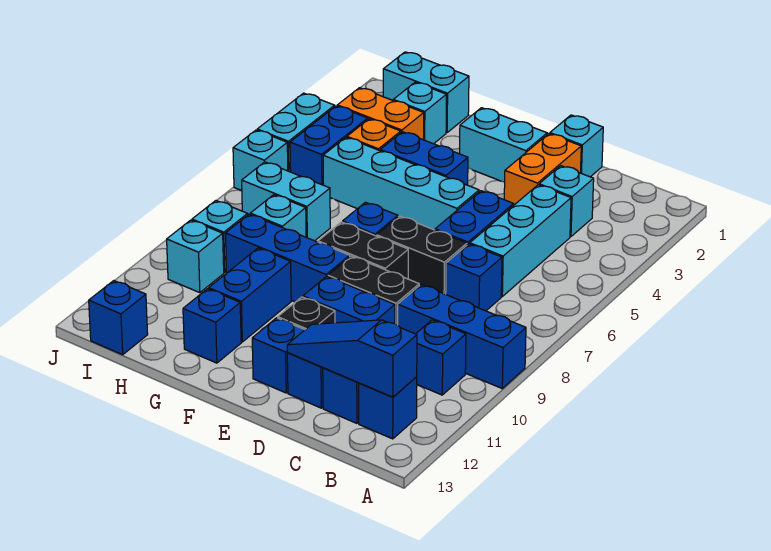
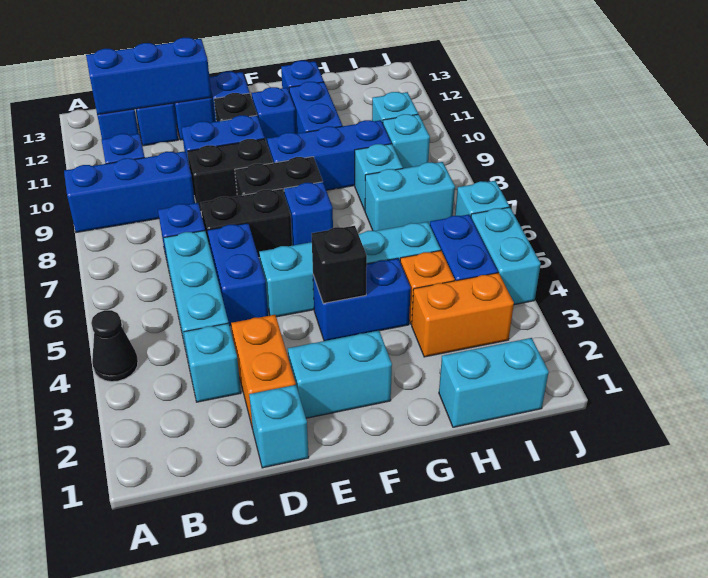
none -> black cone A4 level 1
blue slope B12:D12 level 2 top B -> blue brick B12:D12 level 2
none -> black brick F4 level 2
cyan brick H2 level 1 -> none
blue brick I13 level 1 -> blue brick F11 level 1

